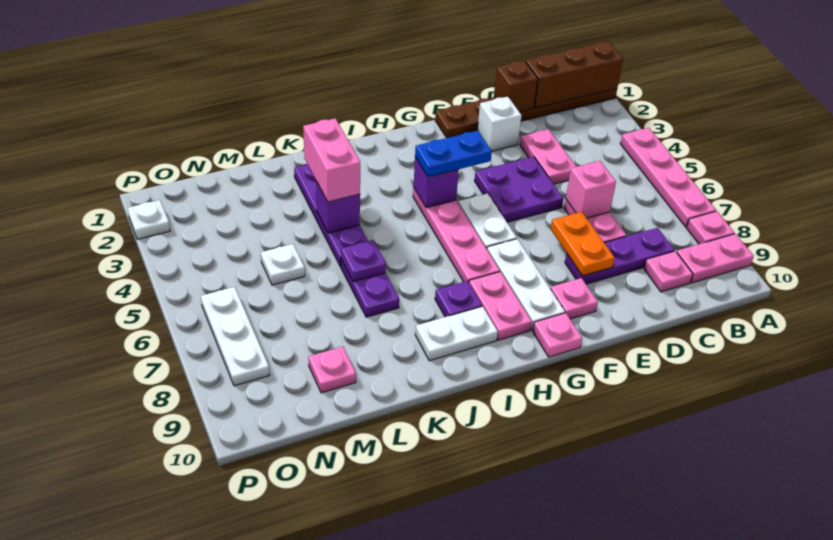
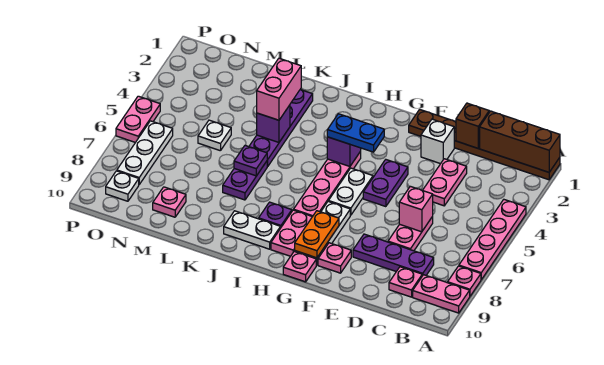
purple plate E4:F5 level 1 -> purple plate F4:F5 level 1
orange plate E7:E8 level 2 -> orange plate G8:G9 level 2
white plate P2 level 1 -> white plate O9 level 1
none -> pink plate P5:P6 level 1

